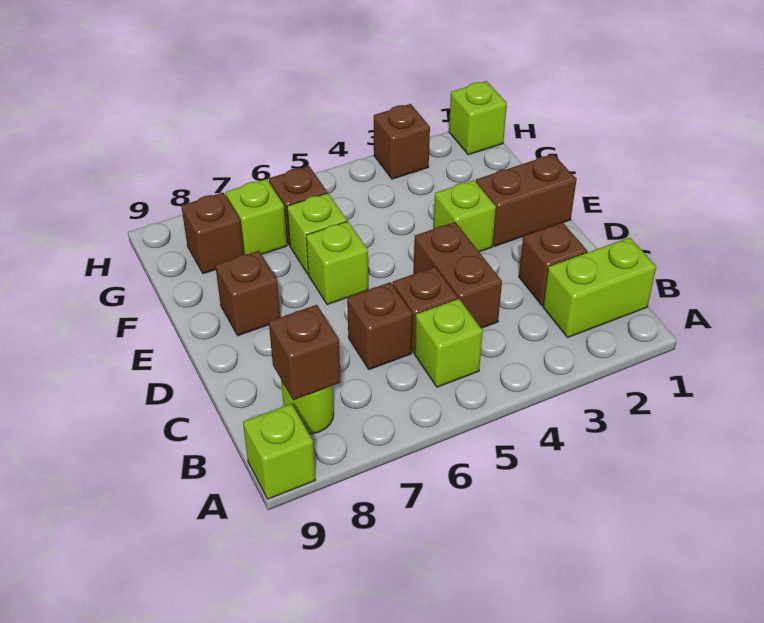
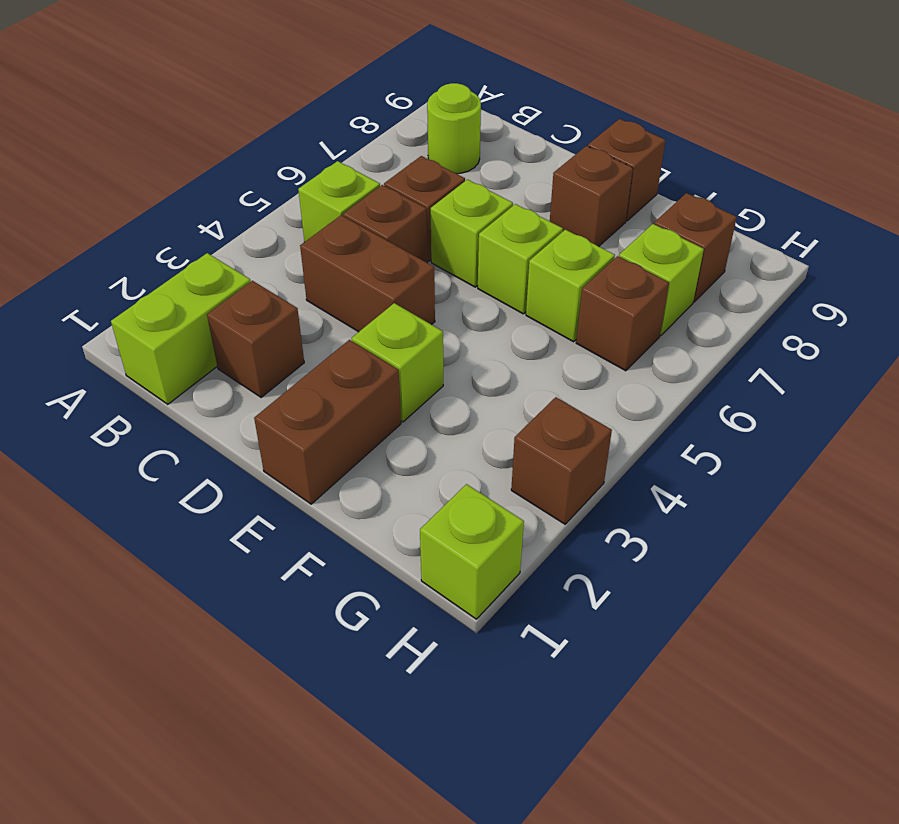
lime brick A9 level 1 -> lime brick D6 level 1
brown brick B8 level 2 -> brown brick E9 level 1

